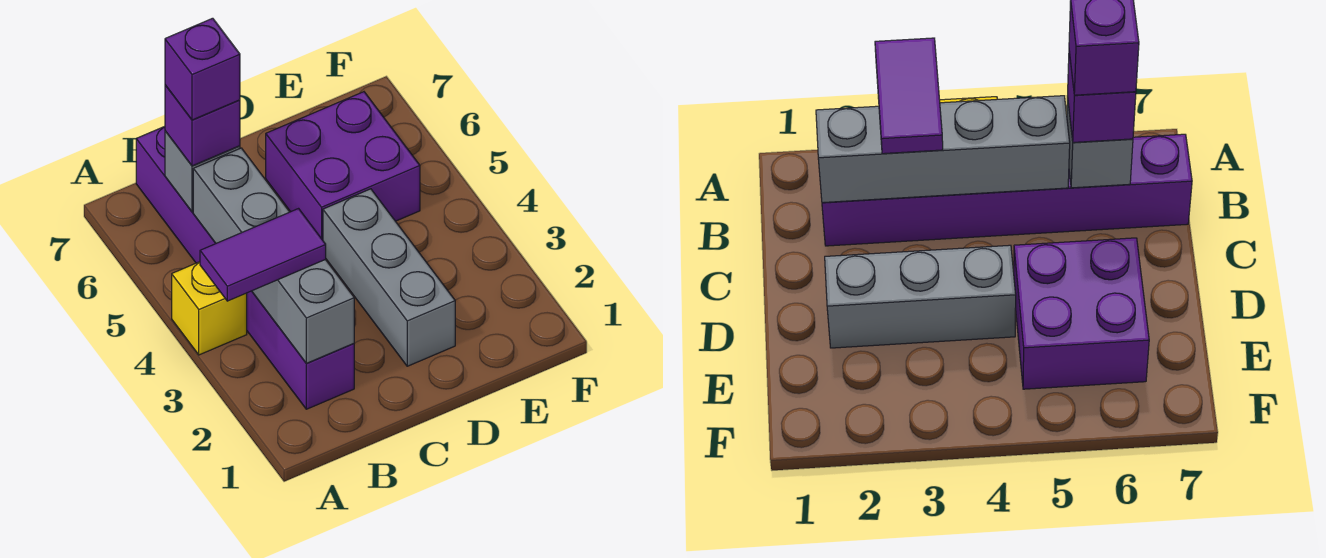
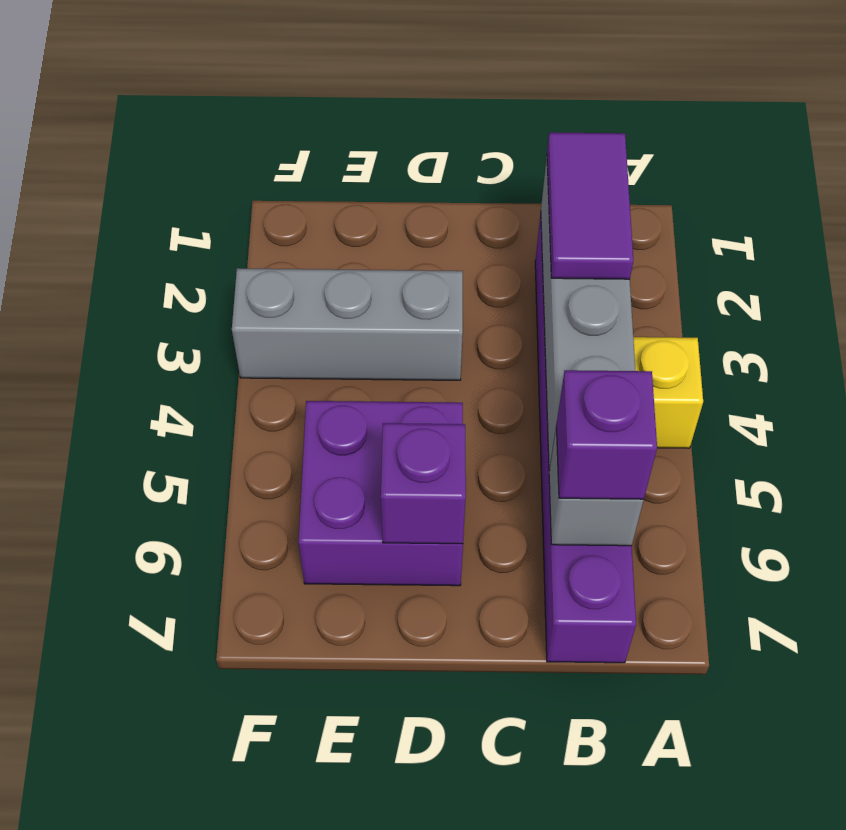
purple tile A3:B3 level 3 -> purple tile B2:B3 level 3
purple brick B6 level 4 -> purple brick D6 level 2
grey brick D2:D4 level 1 -> grey brick D3:F3 level 1

